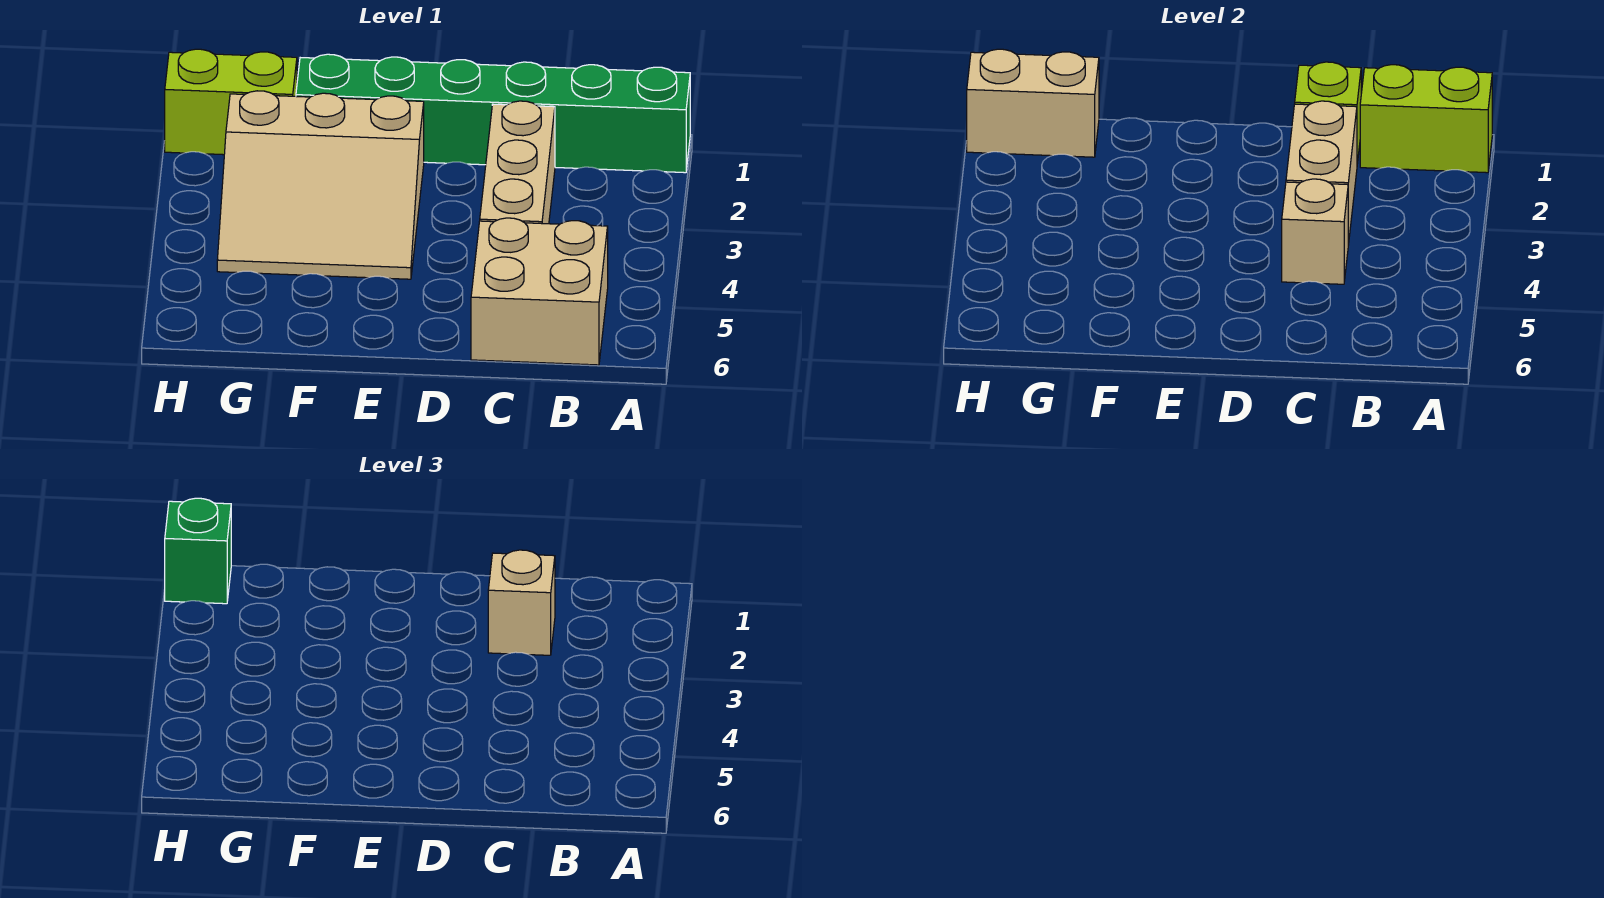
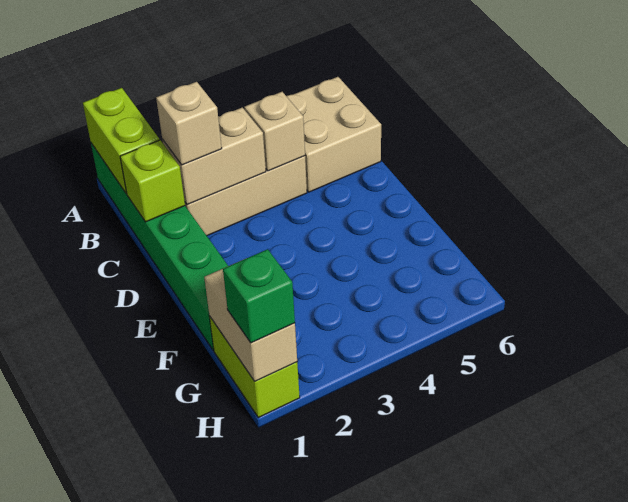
tan slope E2:G4 level 1 top 2 -> none

